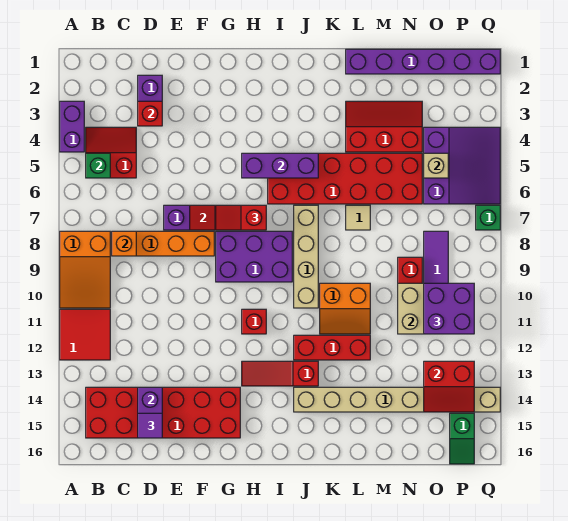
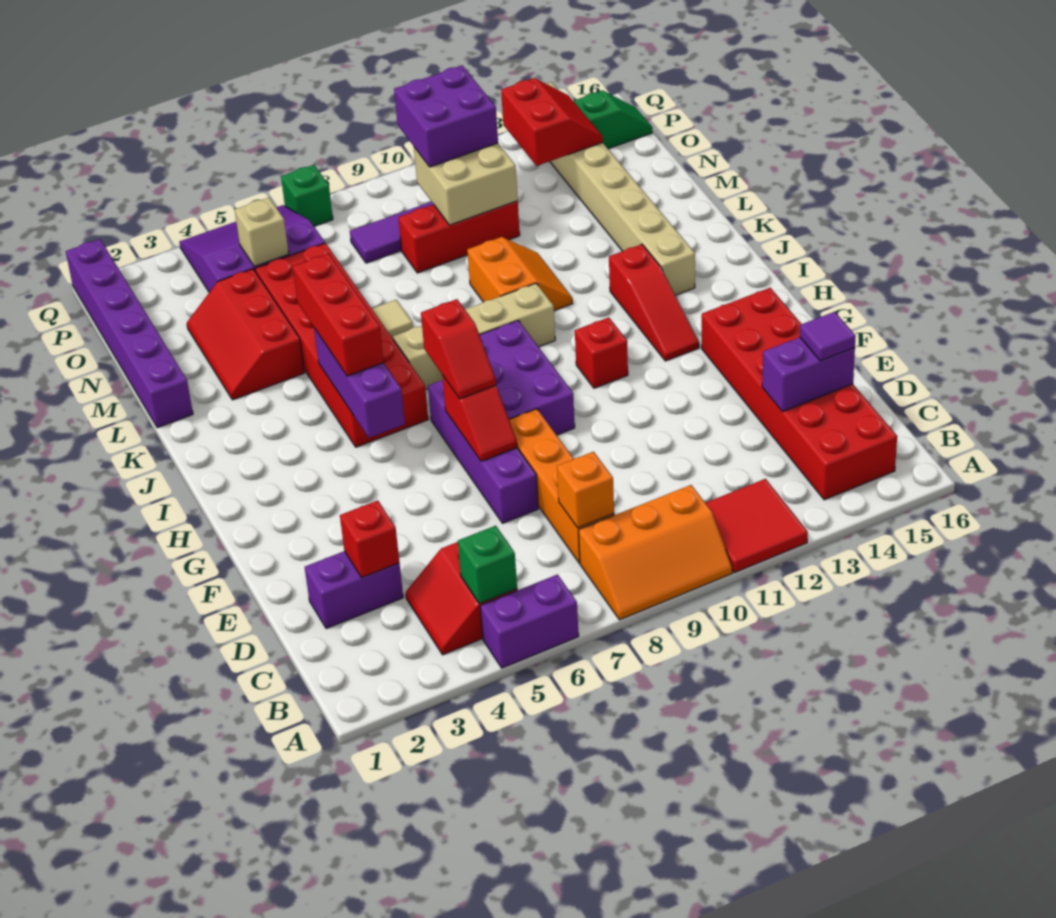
purple brick A3:A4 level 1 -> purple brick A5:A6 level 1
orange slope A8:B10 level 1 top 8 -> orange slope A8:B10 level 1 top B
red brick J12:L12 level 1 -> red brick I5:K5 level 3

